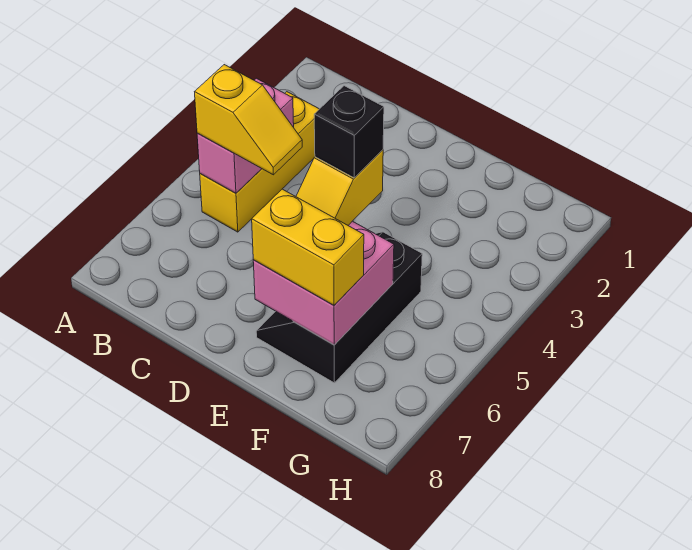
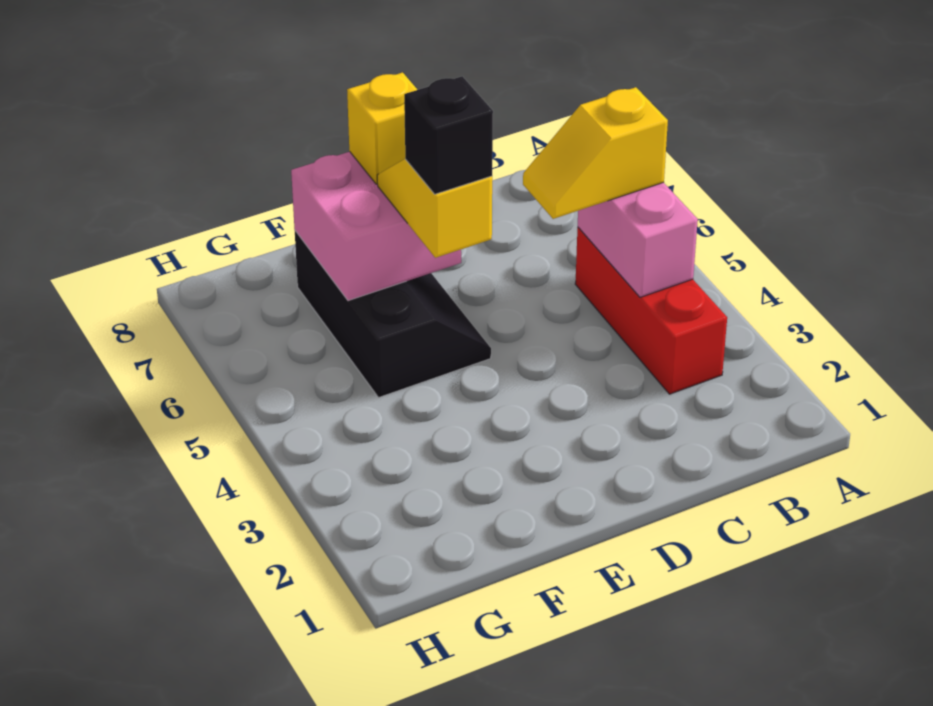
yellow brick B3:B5 level 1 -> red brick B3:B5 level 1
yellow brick E7:F7 level 3 -> yellow brick E7 level 3

